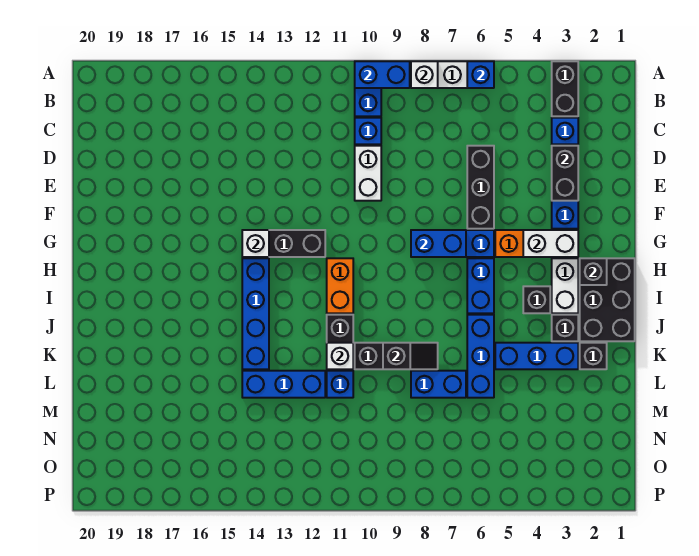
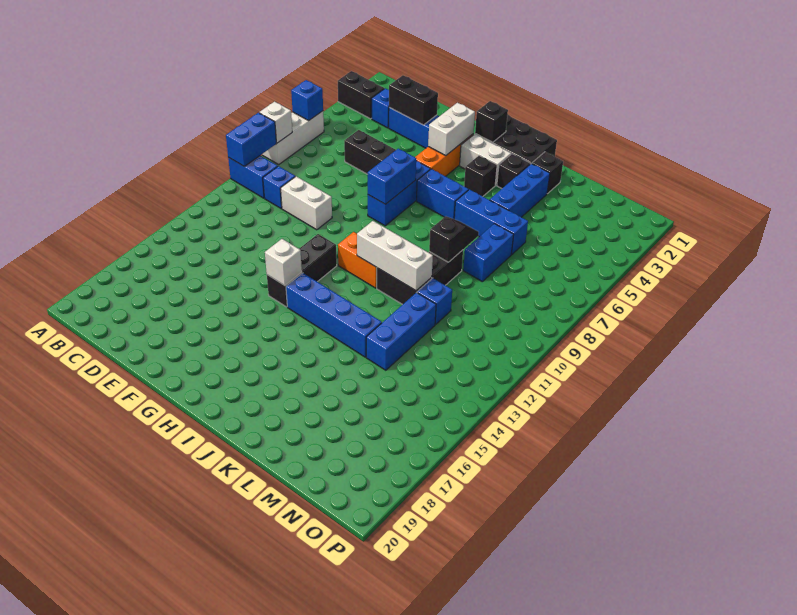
white brick K11 level 2 -> white brick I11:K11 level 2

